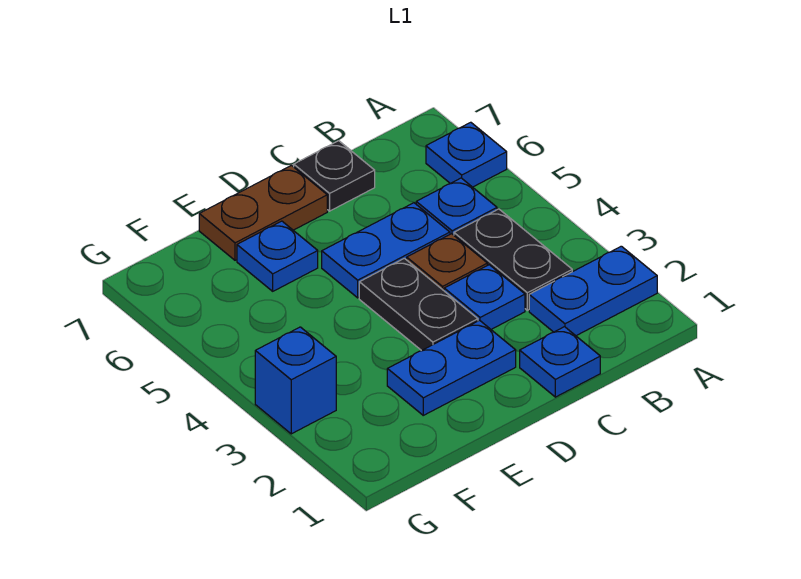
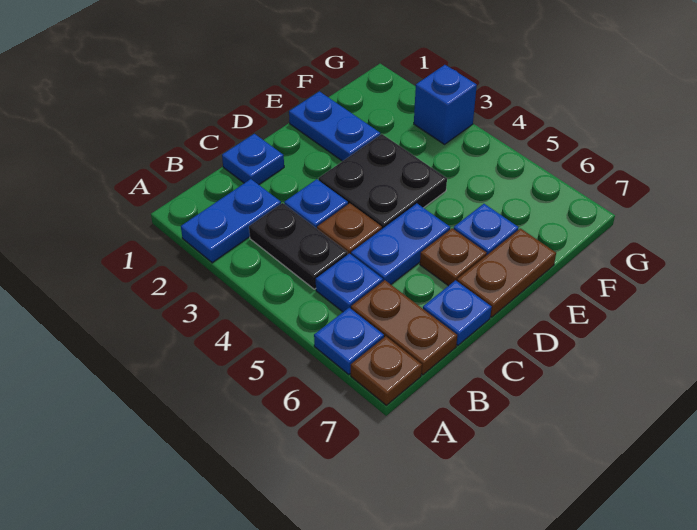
none -> brown plate A7 level 1
none -> brown plate B6:B7 level 1
black plate C7 level 1 -> blue plate C7 level 1
blue plate D2:E2 level 1 -> blue plate E1:E2 level 1
black plate D3:D4 level 1 -> black plate D3:E4 level 1
none -> brown plate D6 level 1

